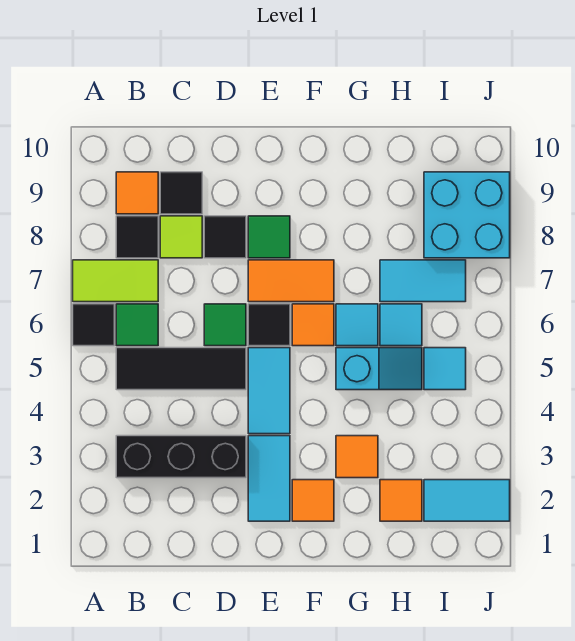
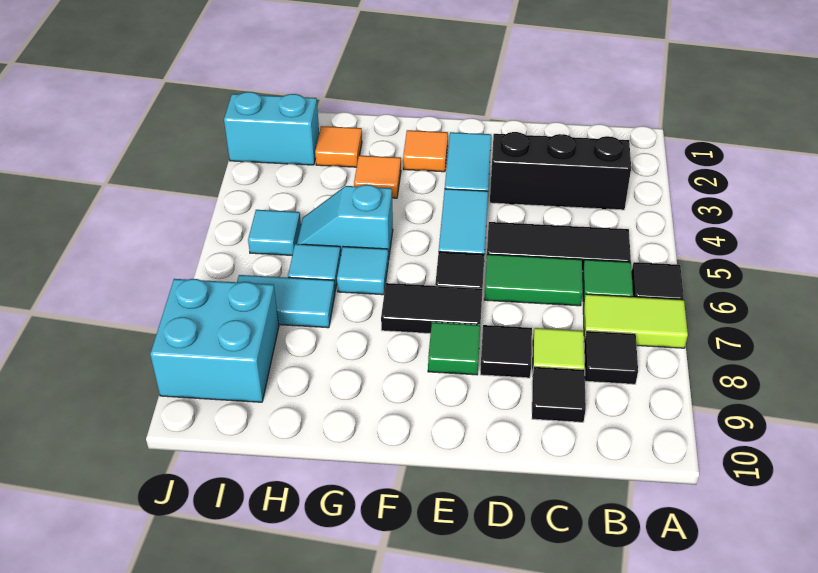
orange tile B9 level 1 -> none
green tile D6 level 1 -> green tile C6:D6 level 1
orange tile E7:F7 level 1 -> black tile E7:F7 level 1
orange tile F6 level 1 -> none
cyan tile I2:J2 level 1 -> cyan brick I2:J2 level 1

